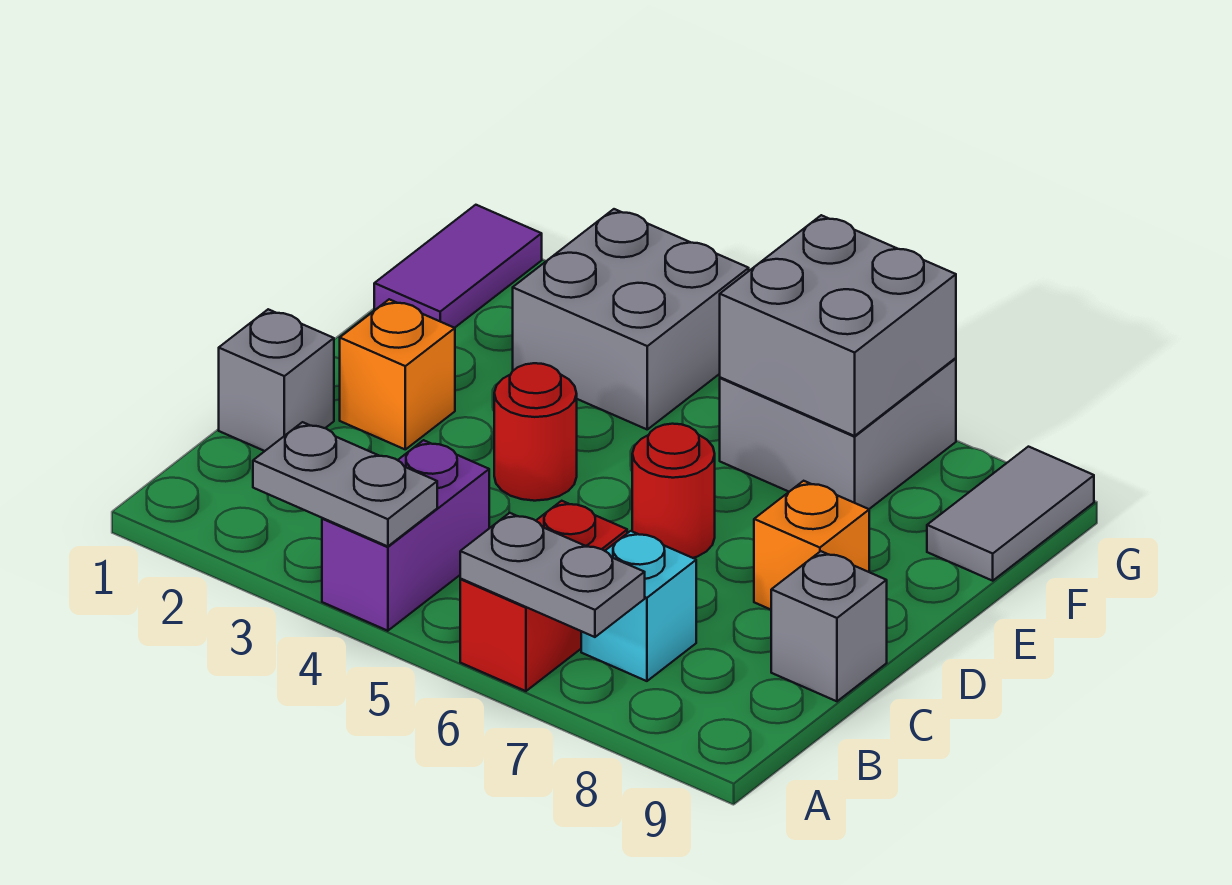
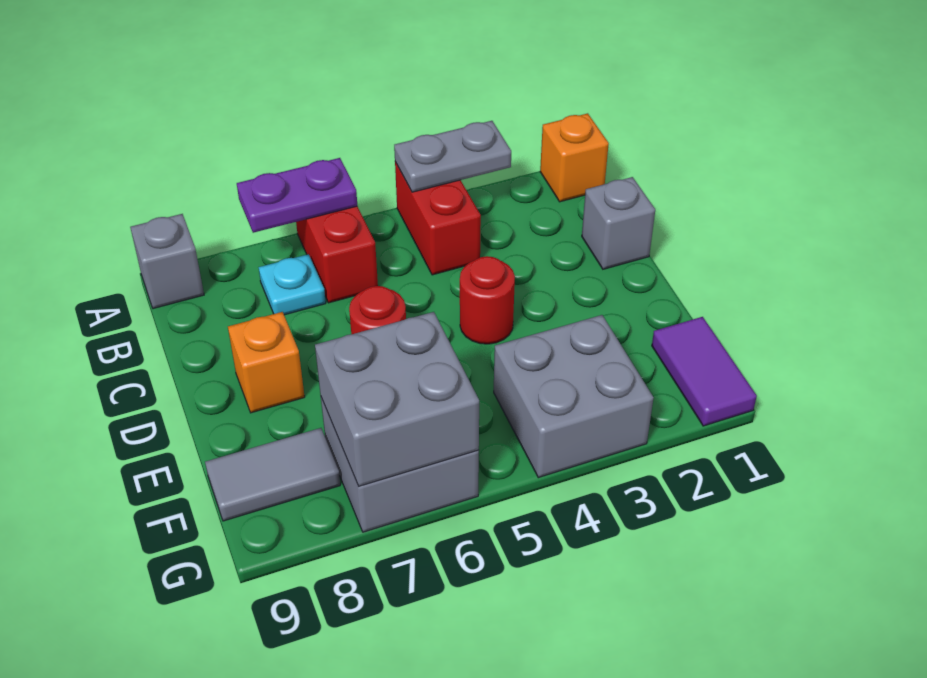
purple brick A4:B4 level 1 -> red brick A4:B4 level 1
grey plate A6:A7 level 2 -> purple plate A6:A7 level 2
cyan brick B7 level 1 -> cyan plate B7 level 1
grey brick C9 level 1 -> grey brick A9 level 1
orange brick D2 level 1 -> orange brick A1 level 1
grey tile F9:G9 level 1 -> grey tile F8:F9 level 1

